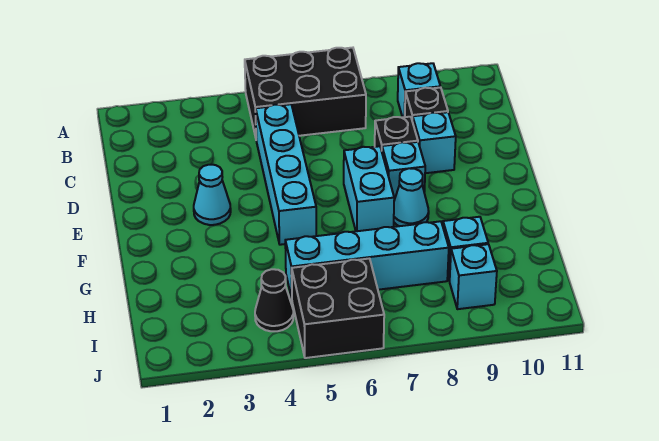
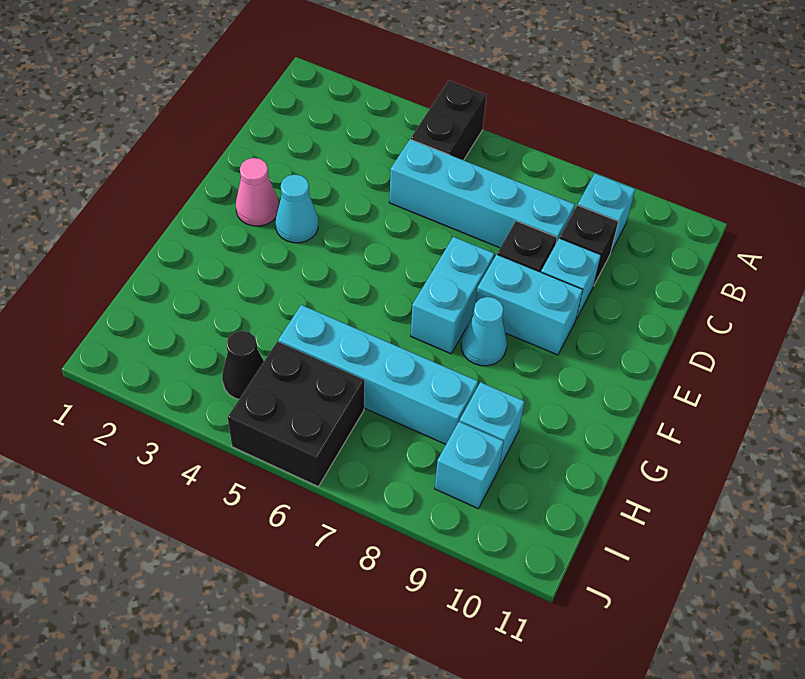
black brick A5:B7 level 1 -> black brick A5:B5 level 1
cyan brick C5:F5 level 1 -> cyan brick C5:C8 level 1
none -> pink cone E2 level 1
cyan brick E8 level 1 -> cyan brick E8:E9 level 1

